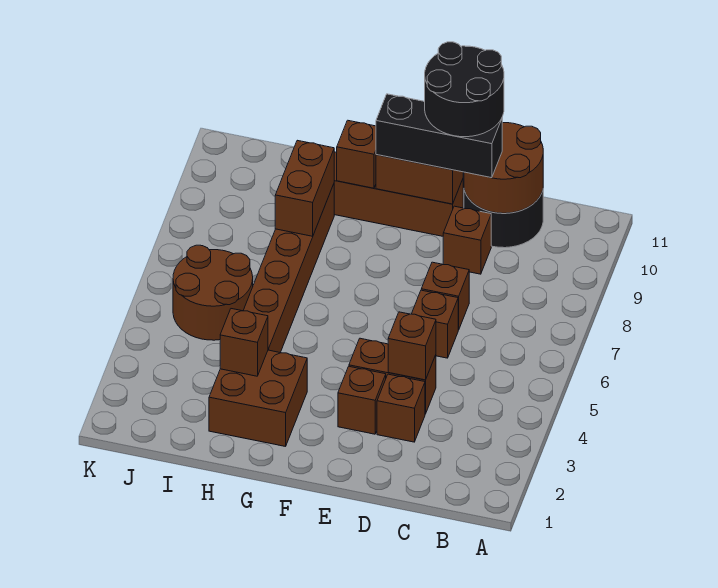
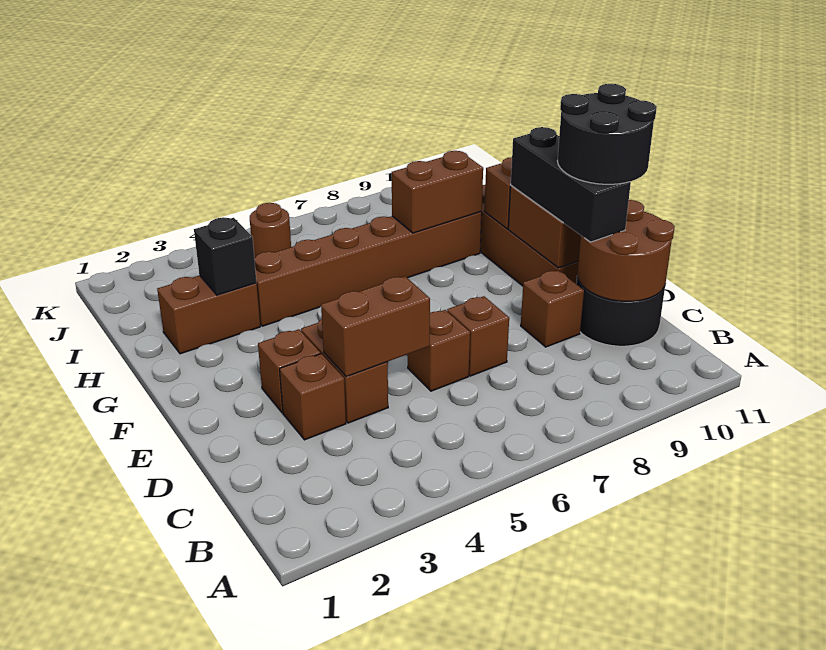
brown brick D4 level 2 -> brown brick D4:D5 level 2
brown brick G2:H3 level 1 -> brown brick H2:H3 level 1
brown brick H3 level 2 -> black brick H3 level 2
brown round brick I5:J6 level 1 -> brown round brick J5 level 1

